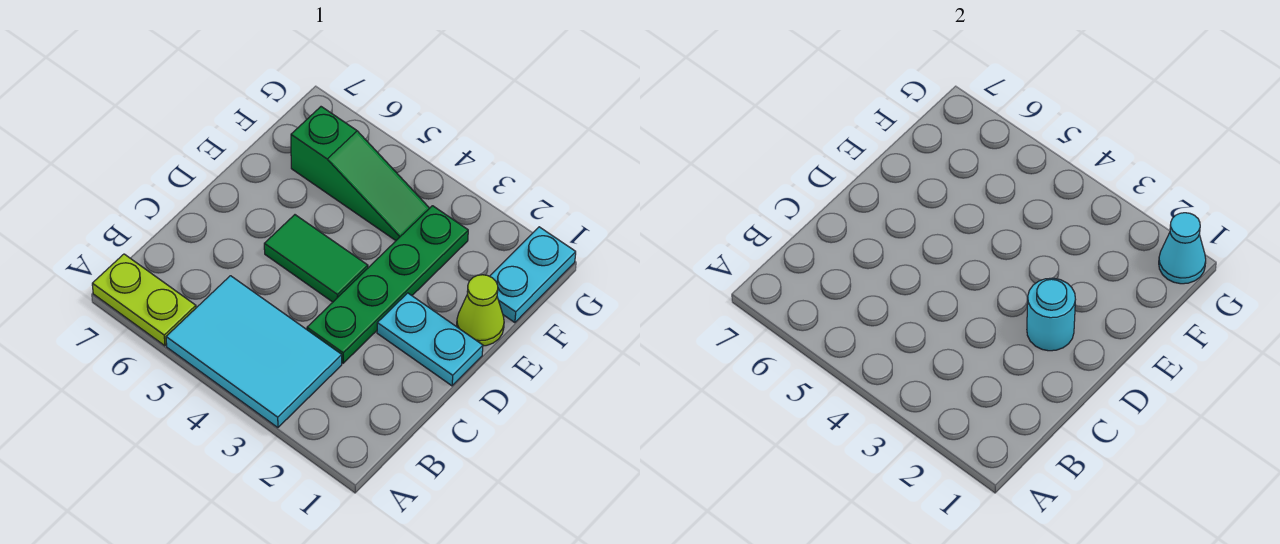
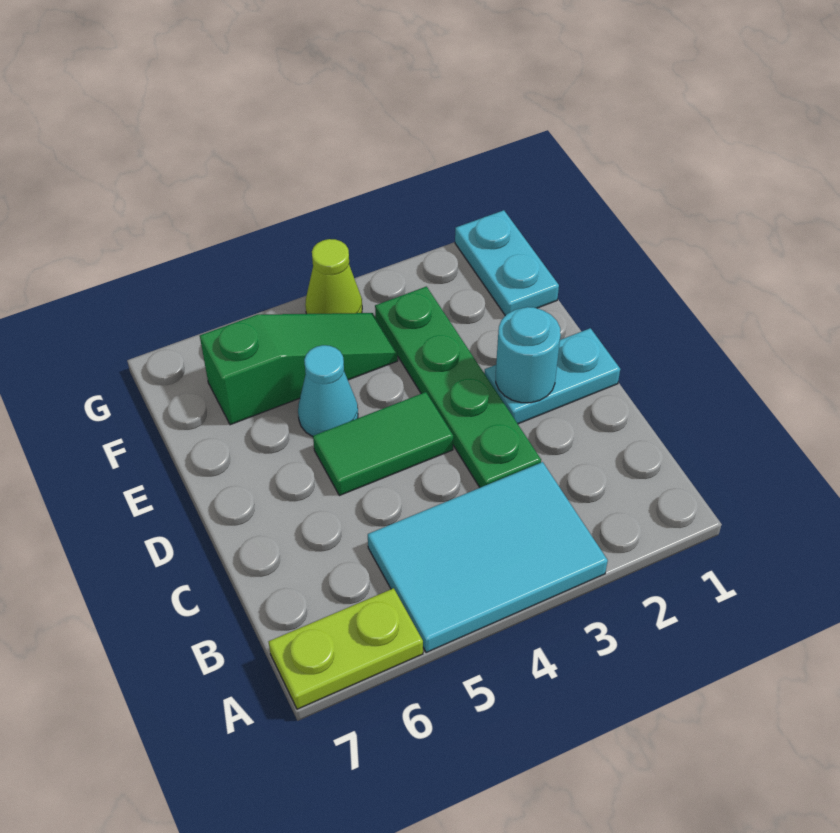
lime cone E1 level 1 -> lime cone G4 level 1
cyan cone G1 level 2 -> cyan cone E5 level 1

